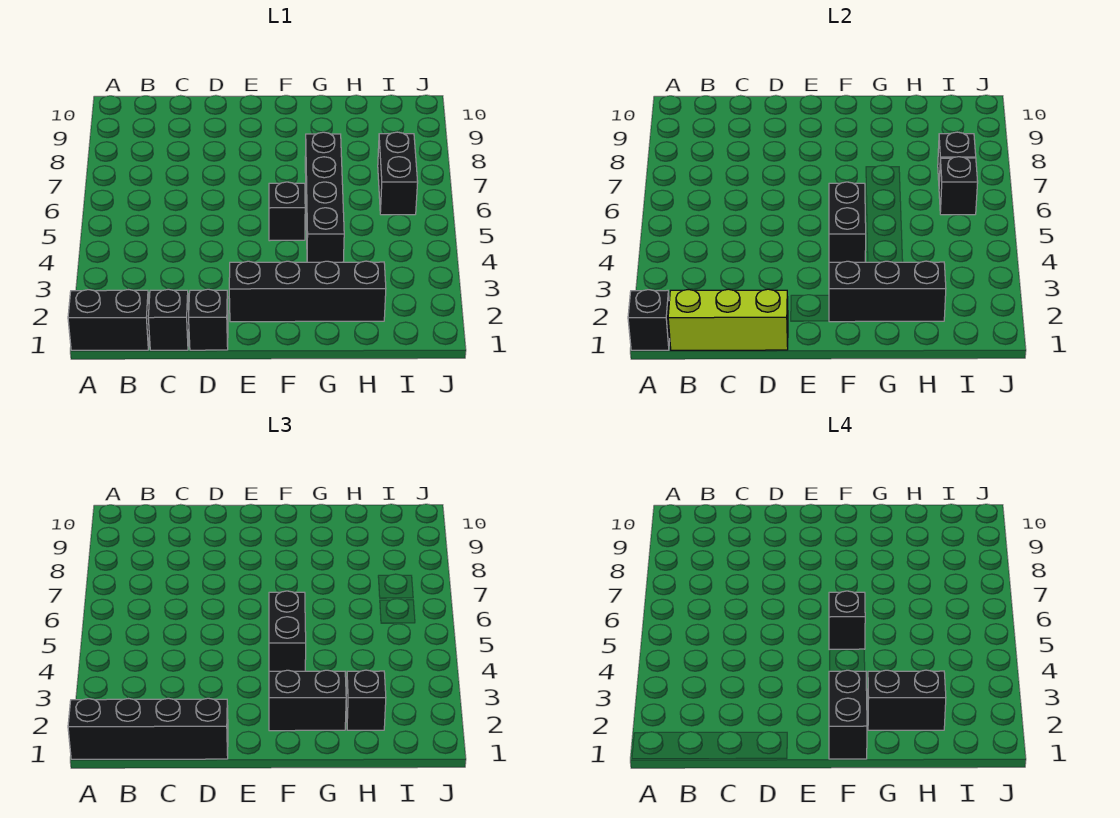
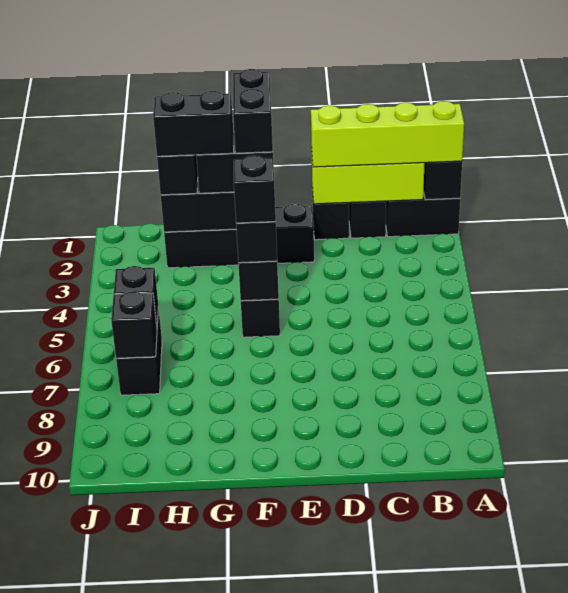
black brick A1:D1 level 3 -> lime brick A1:D1 level 3
black brick G4:G7 level 1 -> none

